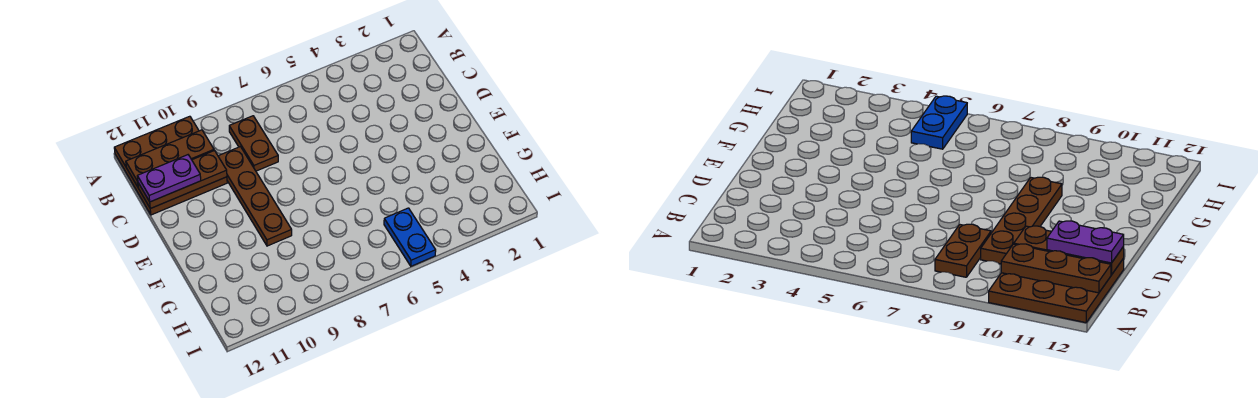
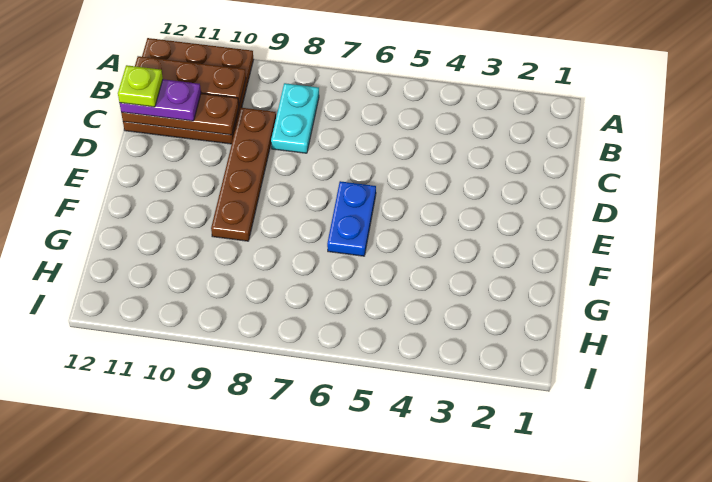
brown plate B8:C8 level 1 -> cyan plate B8:C8 level 1
none -> lime plate C12 level 4
blue plate H5:I5 level 1 -> blue plate E6:F6 level 1

